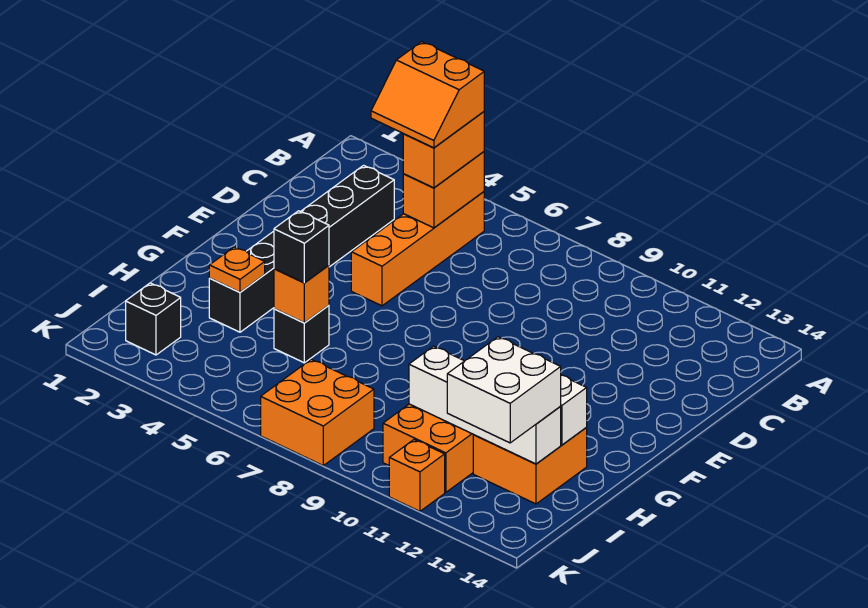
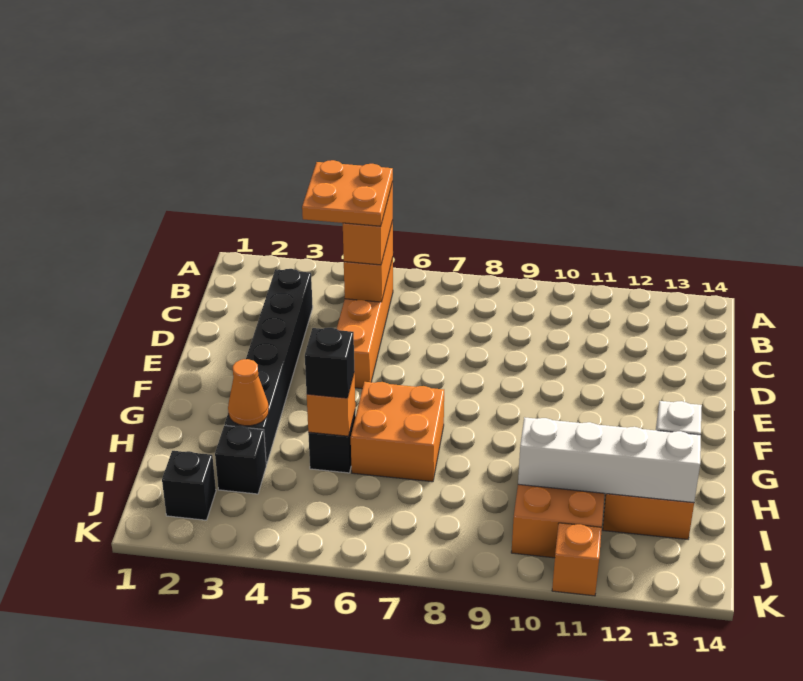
orange slope B4:C5 level 4 top B -> orange plate B4:C5 level 4
orange plate H3 level 2 -> orange cone H3 level 2
none -> black brick I3 level 1
white brick I12:J13 level 3 -> none
orange brick J7:K8 level 1 -> orange brick G6:H7 level 1

